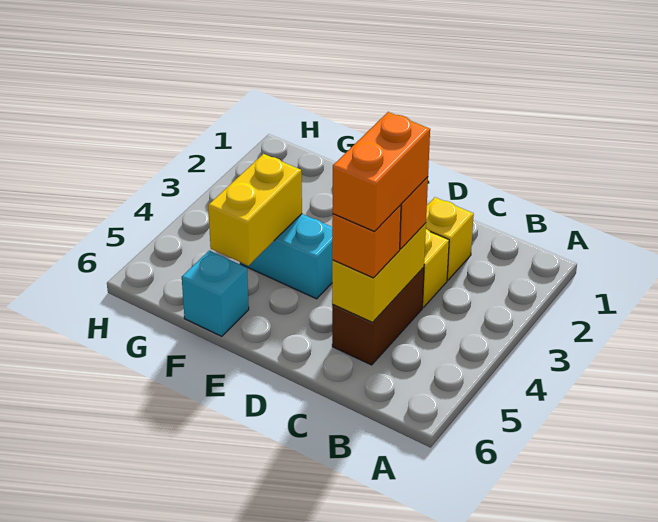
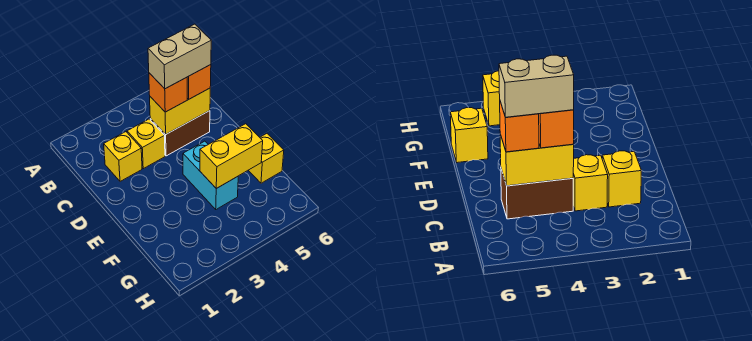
orange brick C4:C5 level 4 -> tan brick C4:C5 level 4
cyan brick F6 level 1 -> yellow brick F6 level 1

